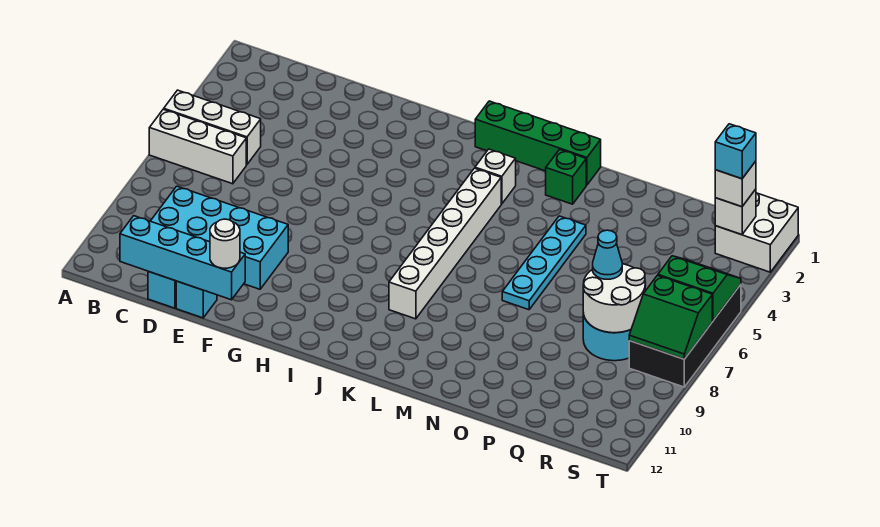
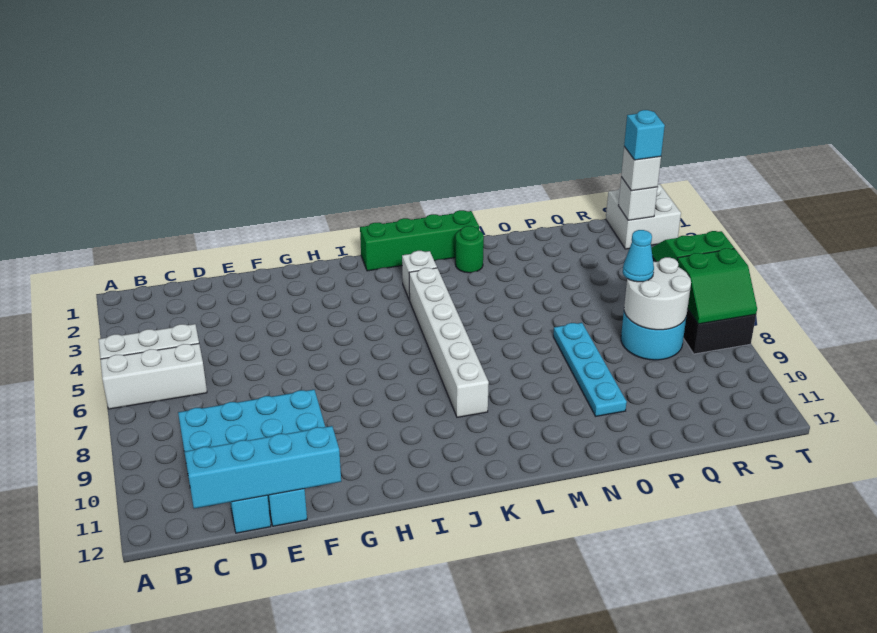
white round brick F12 level 3 -> none
green brick M2 level 1 -> green round brick M2 level 1
cyan plate N4:N7 level 1 -> cyan plate O7:O10 level 1

